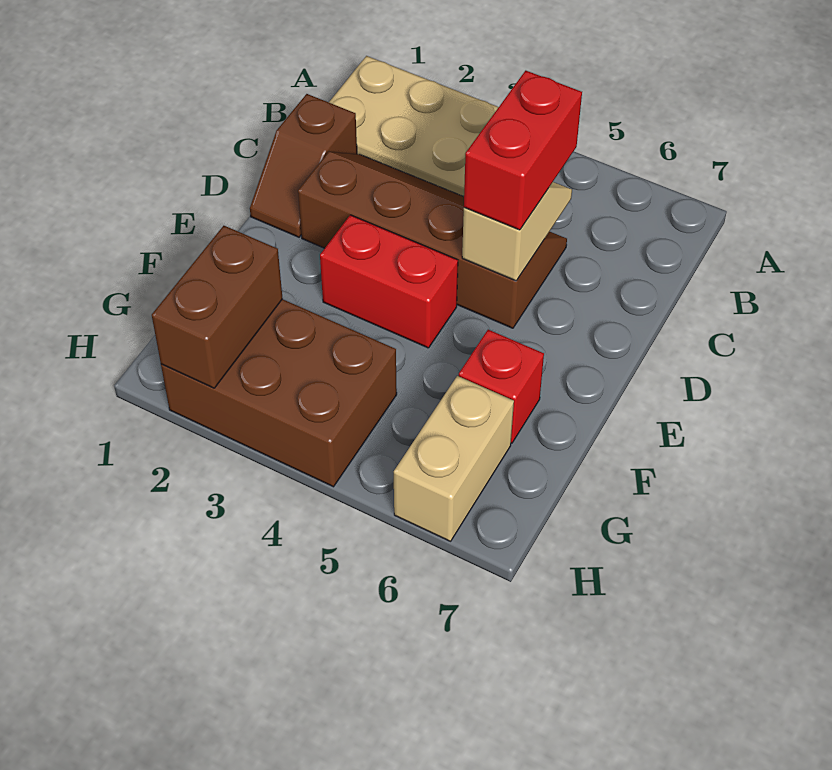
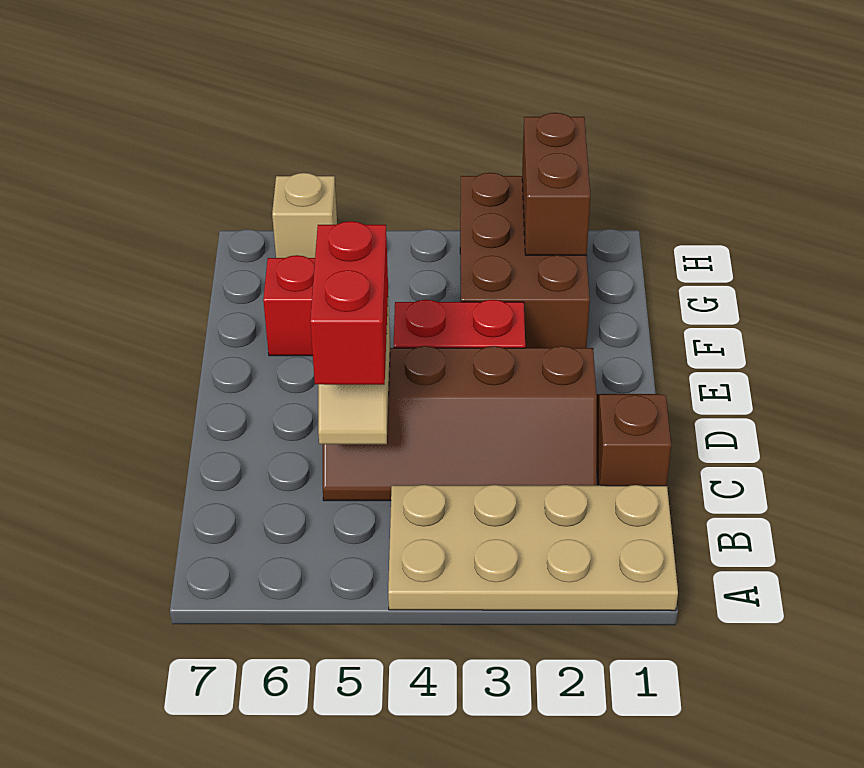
brown brick G2:H4 level 1 -> brown brick F2:H3 level 1
tan brick G6:H6 level 1 -> tan brick H6 level 1

